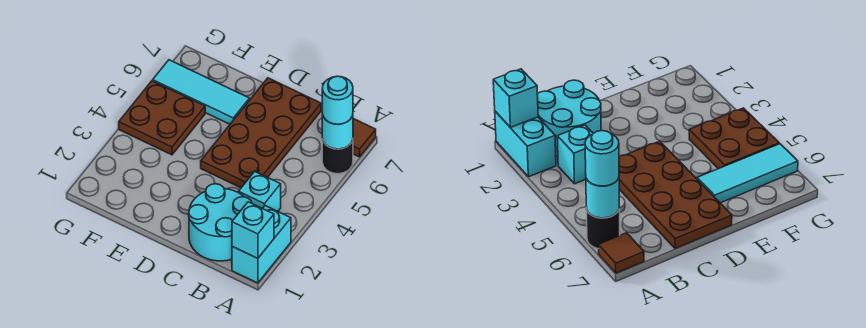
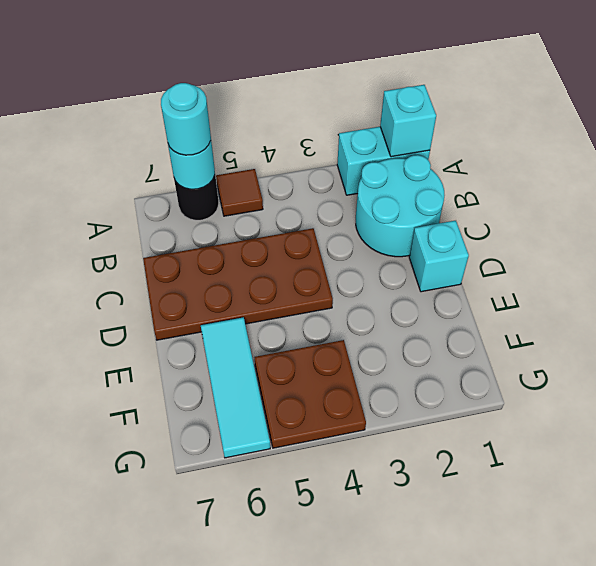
brown tile A7 level 1 -> brown tile A5 level 1
cyan brick B3 level 1 -> cyan brick D1 level 1

